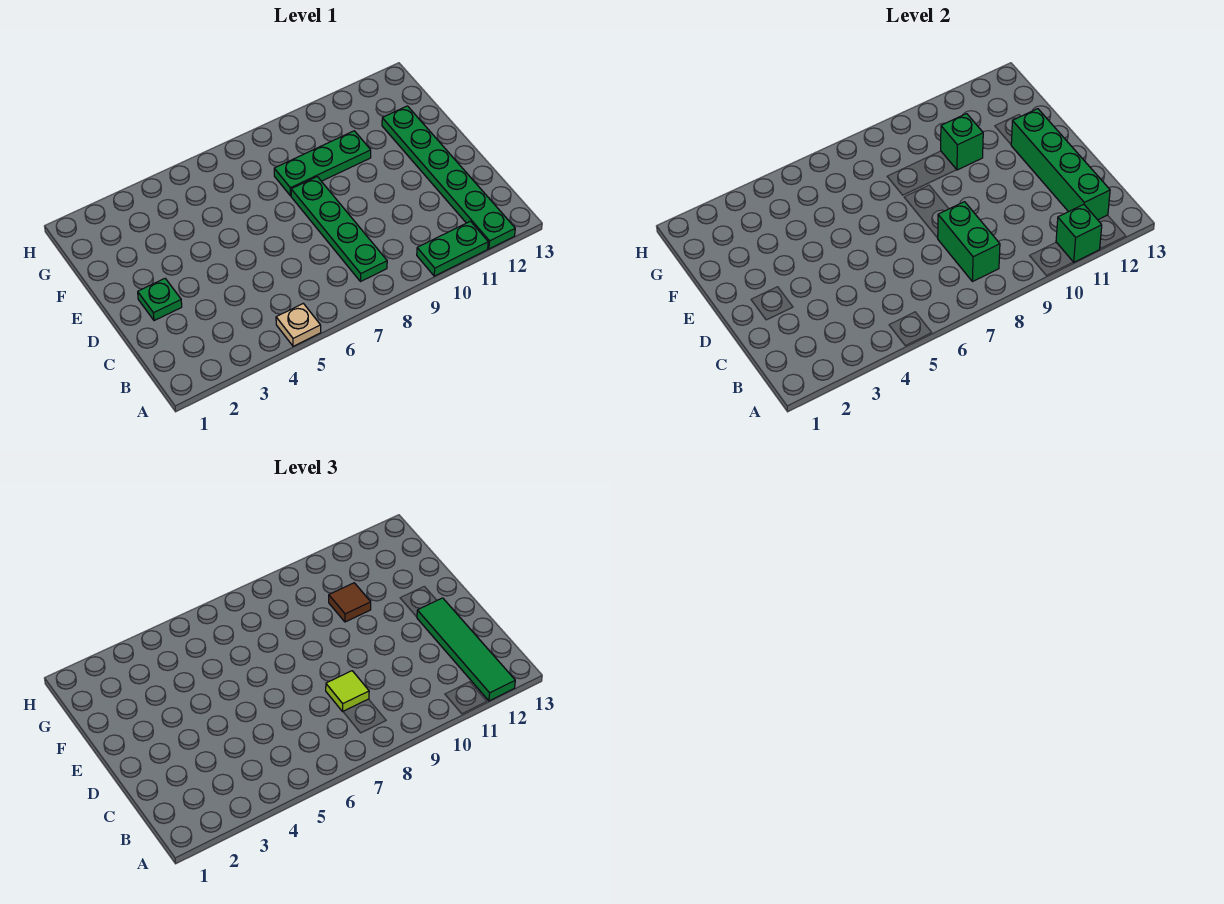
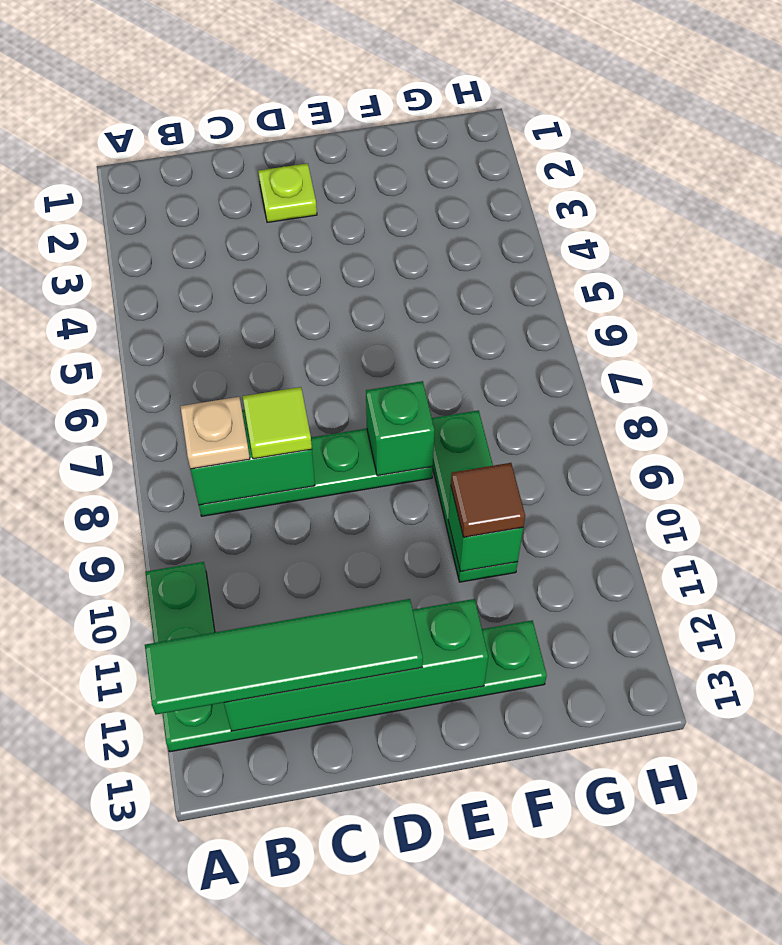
tan plate A5 level 1 -> tan plate B8 level 3
green brick A11 level 2 -> green brick E8 level 2
green plate D2 level 1 -> lime plate D2 level 1

